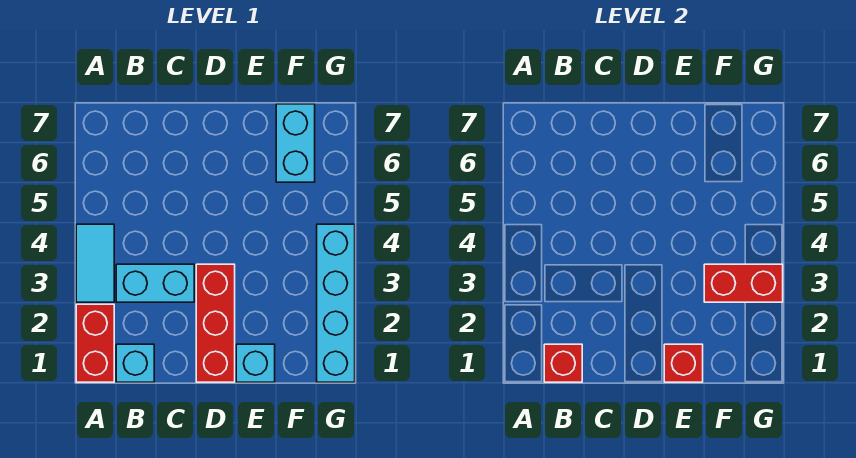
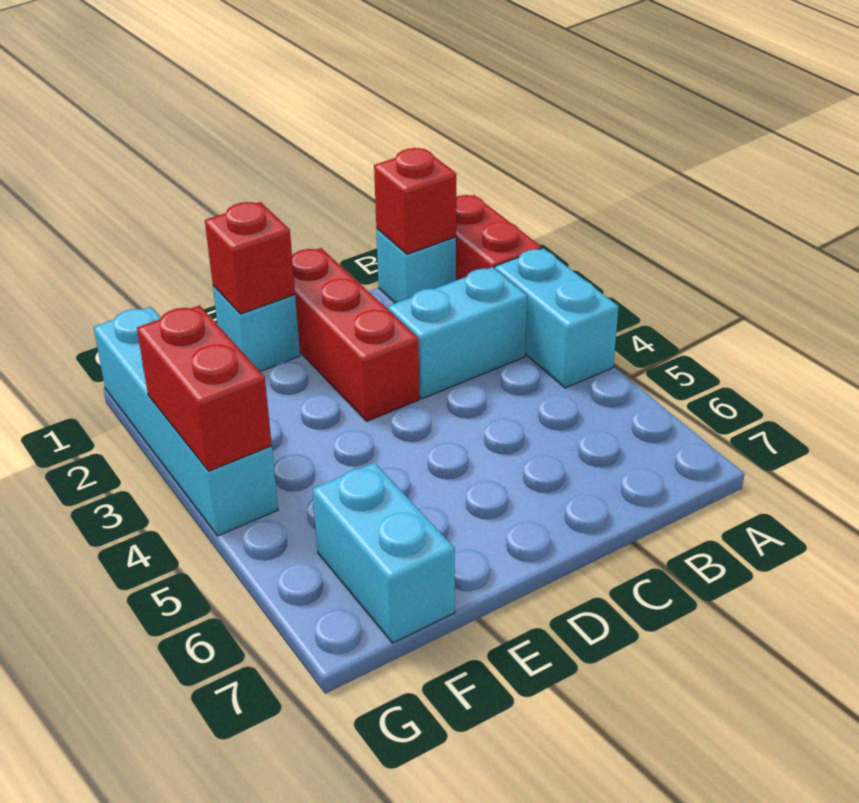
cyan tile A3:A4 level 1 -> cyan brick A3:A4 level 1
red brick F3:G3 level 2 -> red brick G3:G4 level 2

